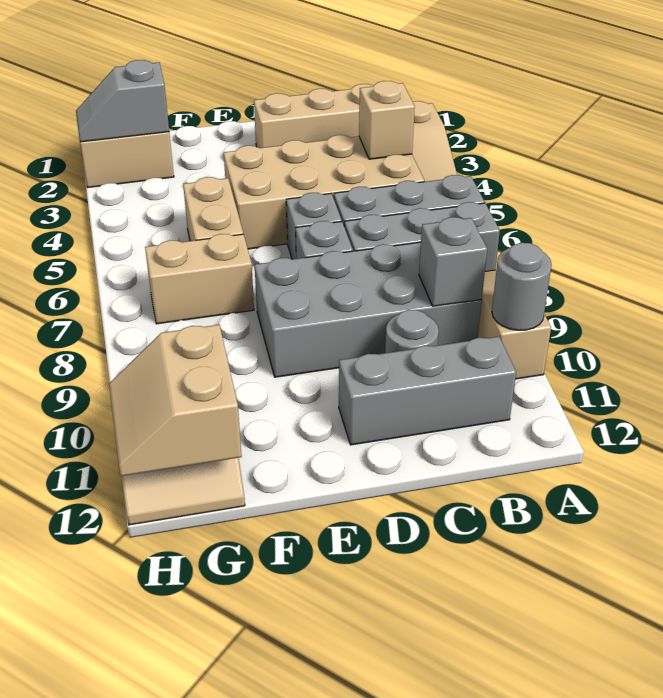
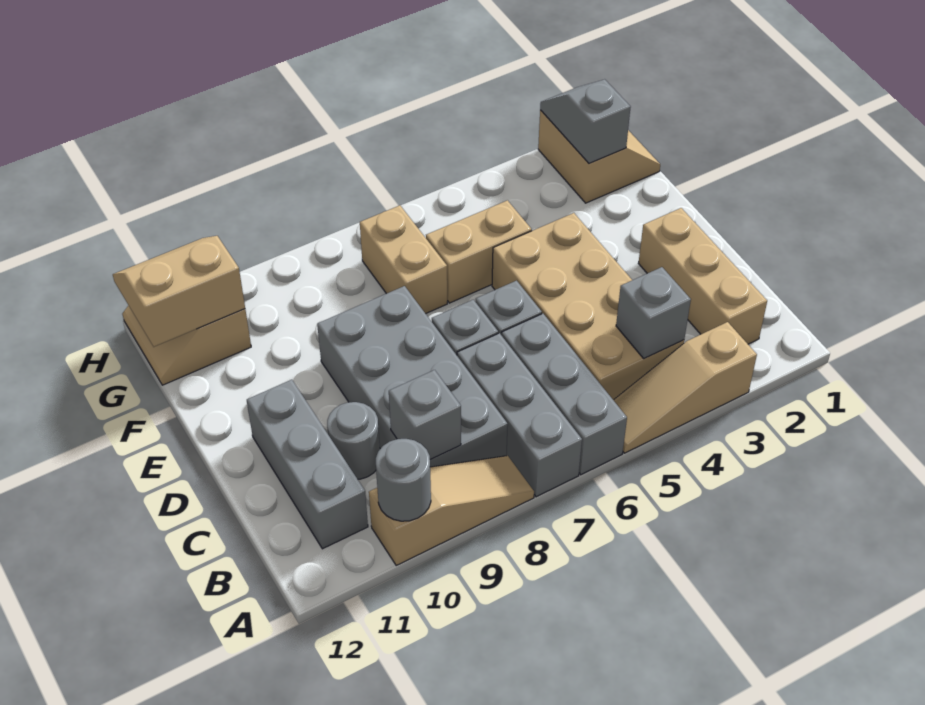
tan brick B4 level 2 -> grey brick B4 level 2

